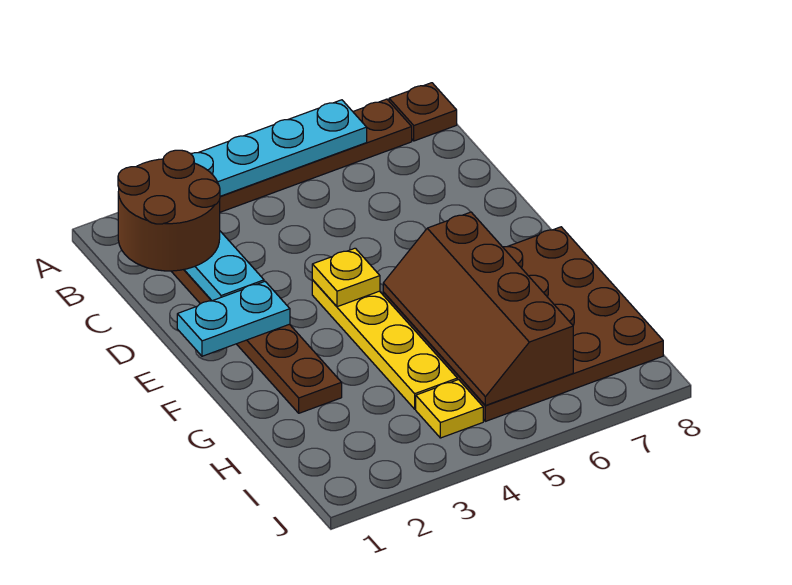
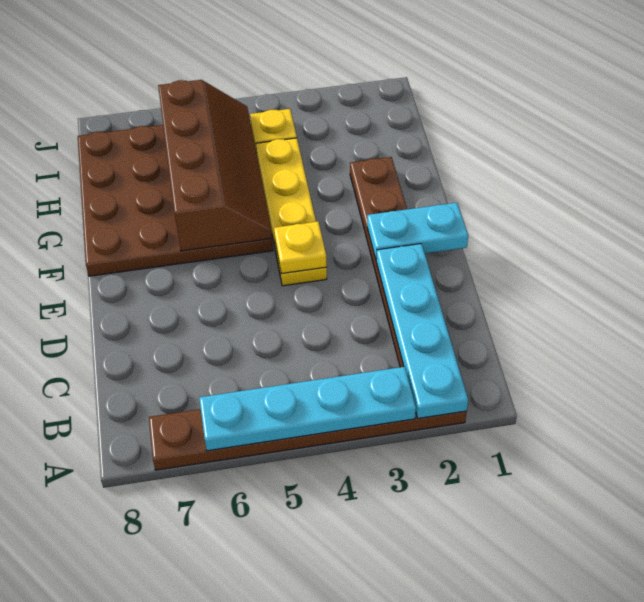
brown plate A8 level 1 -> none
brown round brick B1:C2 level 3 -> none

